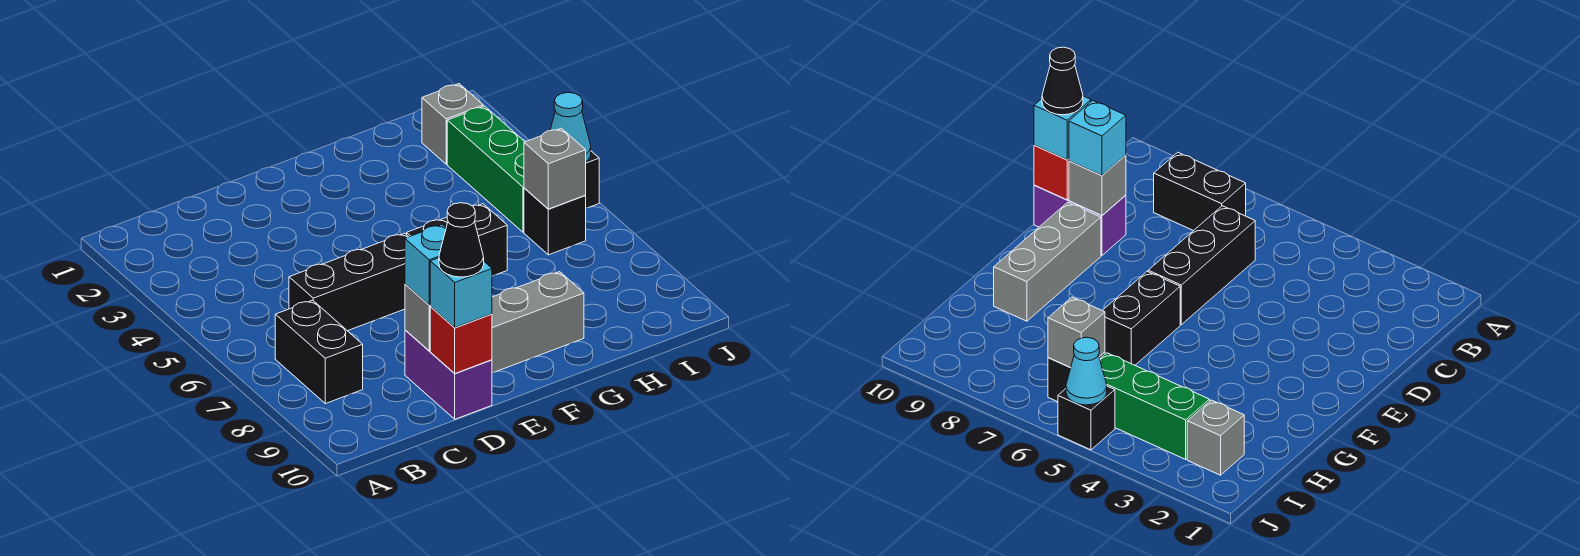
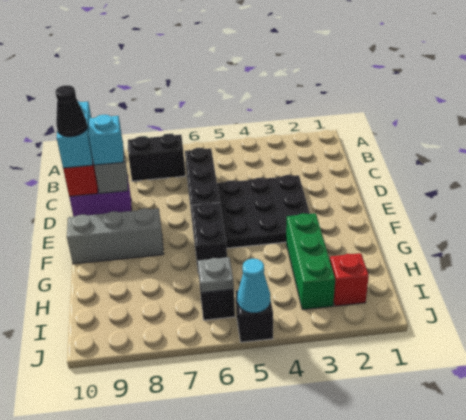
none -> black plate D3:F5 level 1
cyan brick D10 level 3 -> cyan brick C10:D10 level 3
grey brick E9:G9 level 1 -> grey brick F8:F10 level 1
grey brick I2 level 1 -> red brick I2 level 1
green brick I3:I5 level 1 -> green brick G3:I3 level 1
grey brick I6 level 2 -> grey plate I6 level 2

